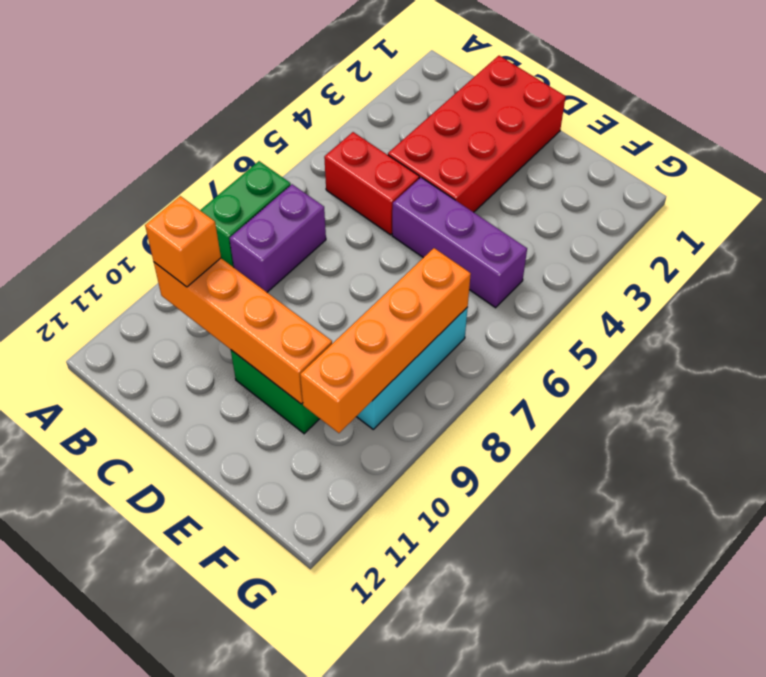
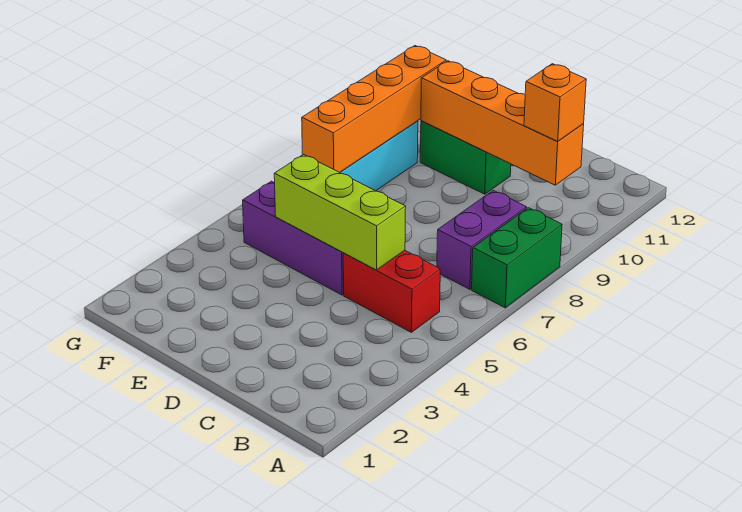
red brick C1:D4 level 1 -> none
none -> lime brick C5:E5 level 2

